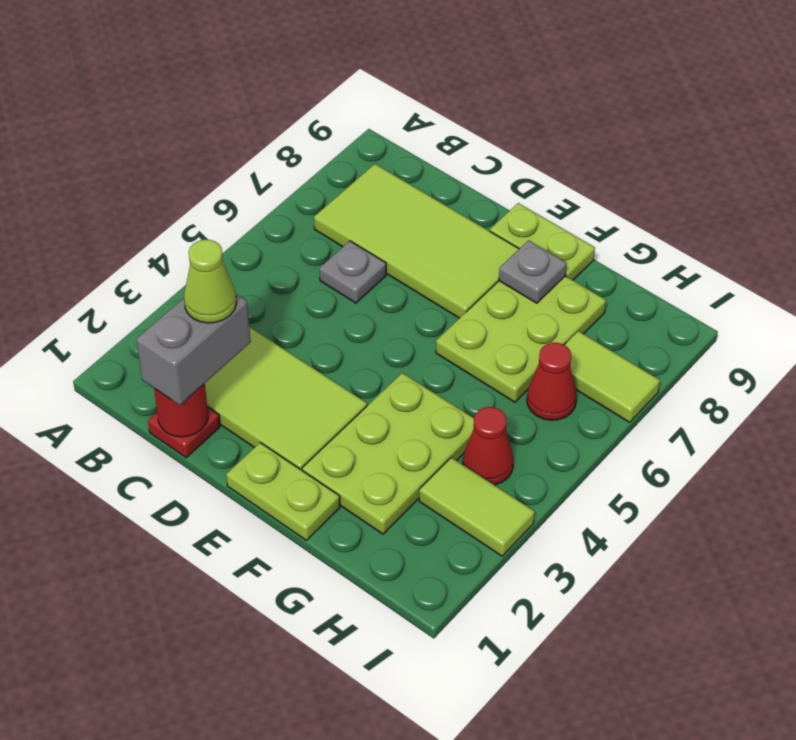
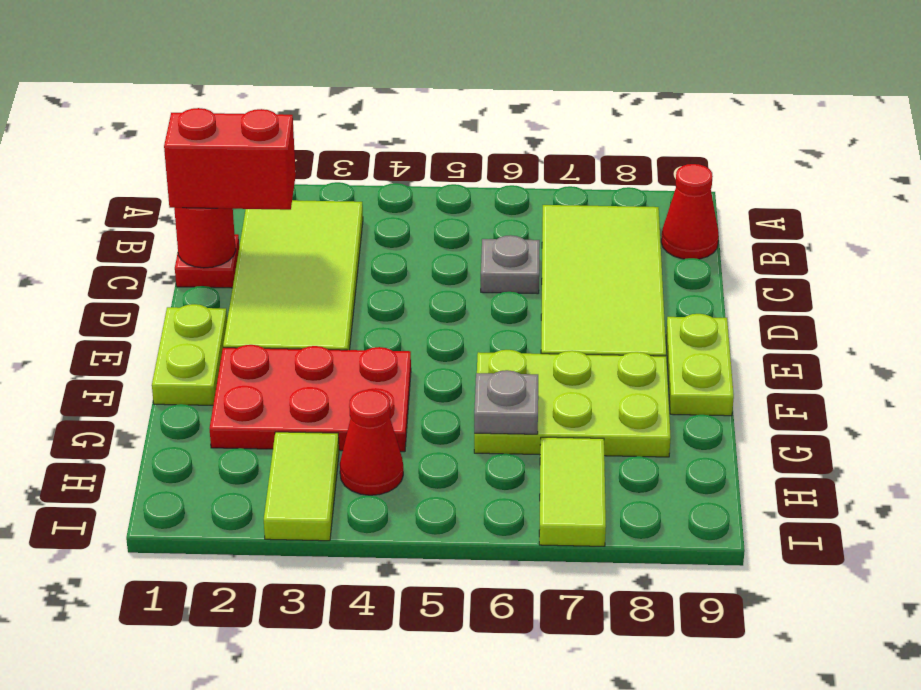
grey brick C1:C2 level 3 -> red brick C1:C2 level 3
lime cone C2 level 4 -> none
lime plate F2:G4 level 1 -> red plate F2:G4 level 1
grey plate F8 level 2 -> grey plate G6 level 2
red cone H6 level 1 -> red cone B9 level 1

